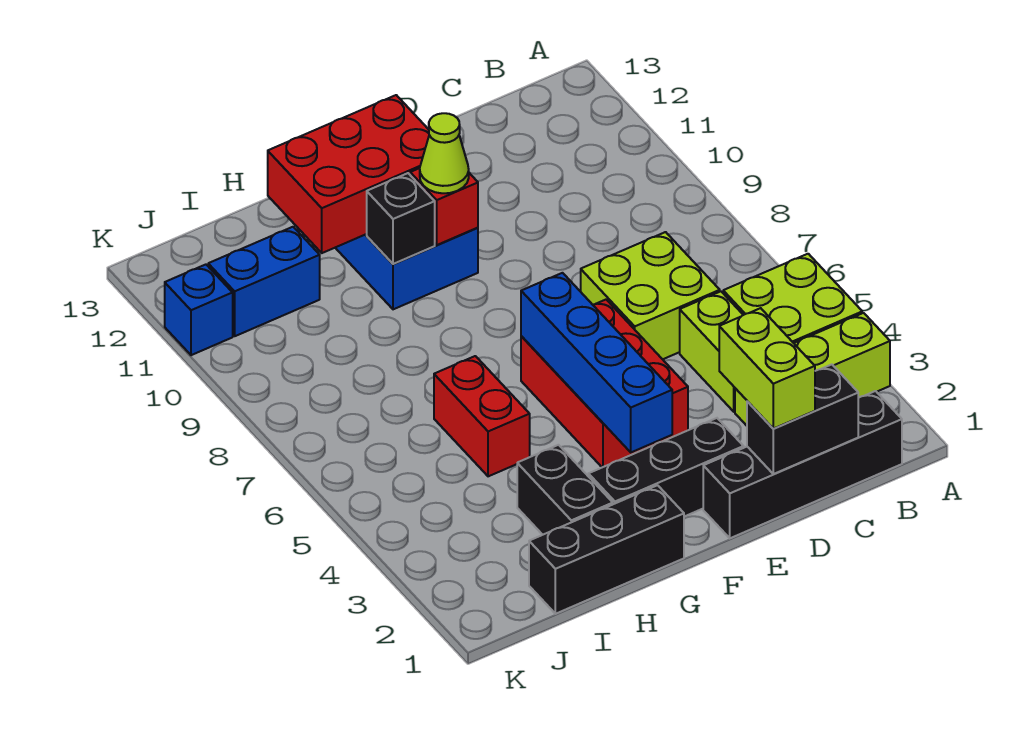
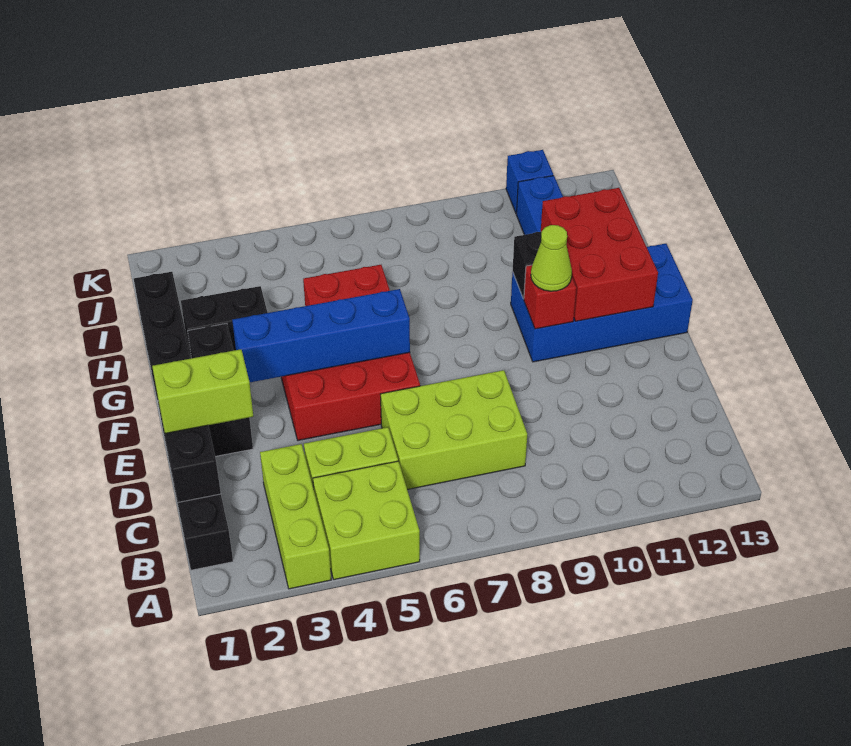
lime brick C6:D7 level 1 -> lime brick C6:D8 level 1

